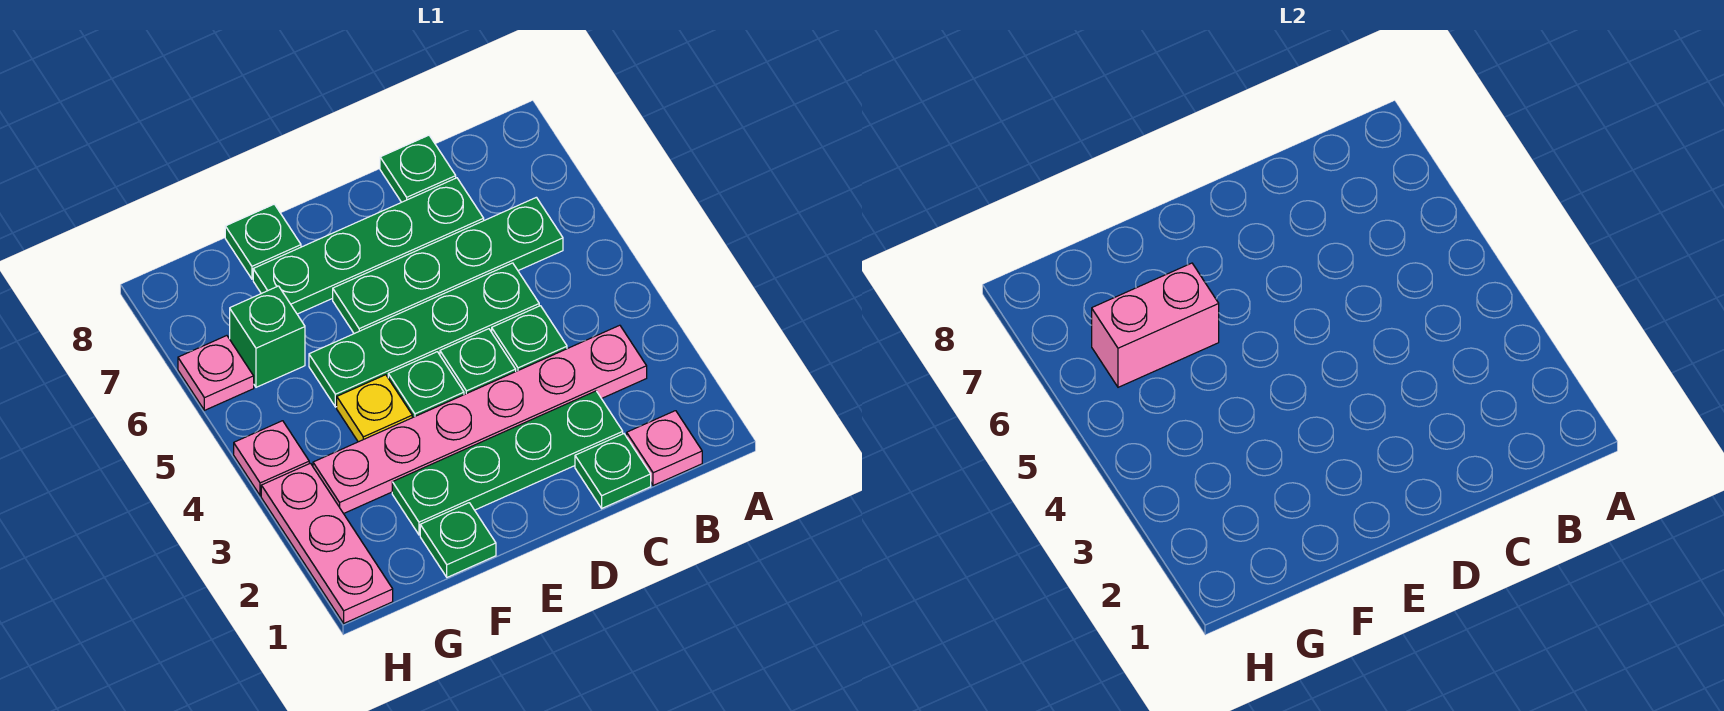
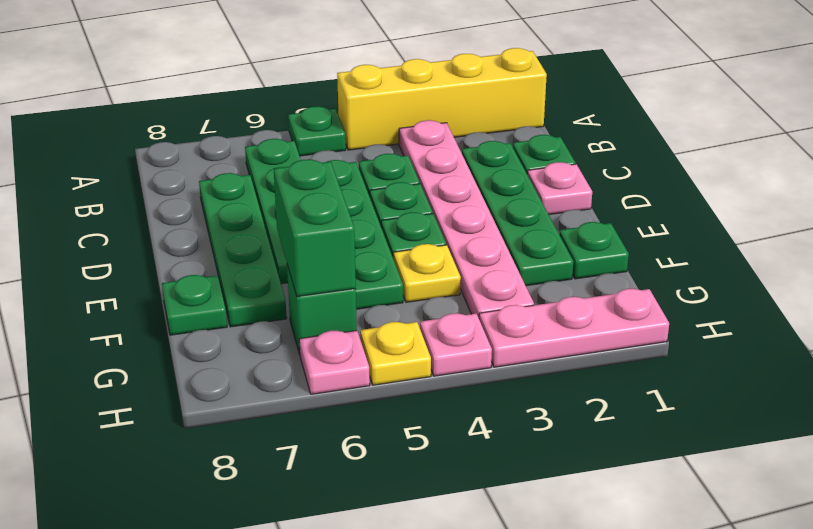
none -> yellow brick A1:A4 level 1
pink plate B1 level 1 -> pink plate D1 level 1
green plate C8 level 1 -> green plate A5 level 1
pink brick F6:G6 level 2 -> green brick F6:G6 level 2
none -> yellow plate H5 level 1

